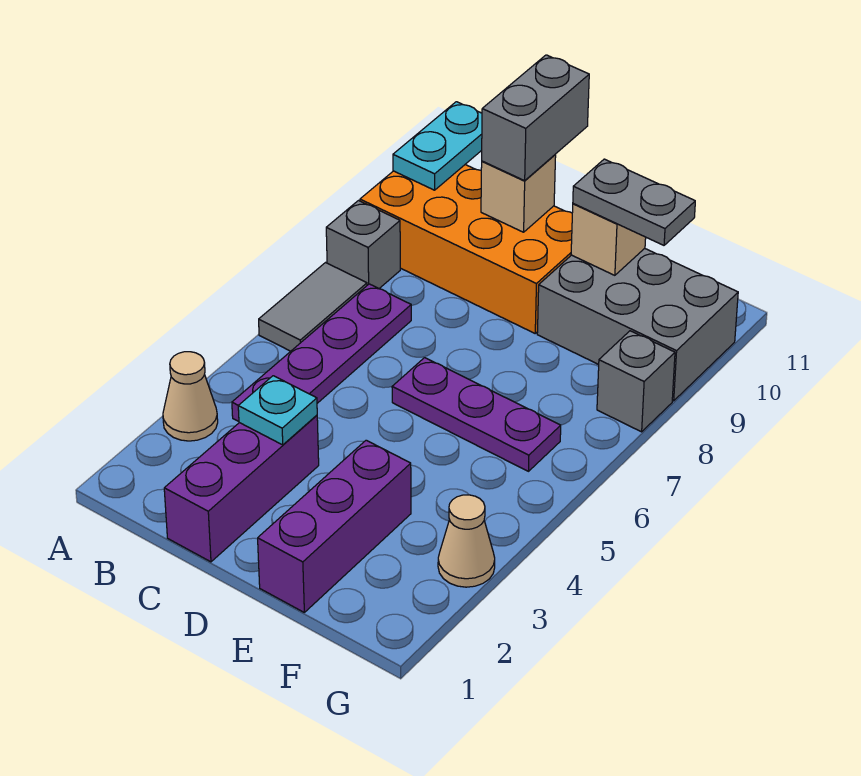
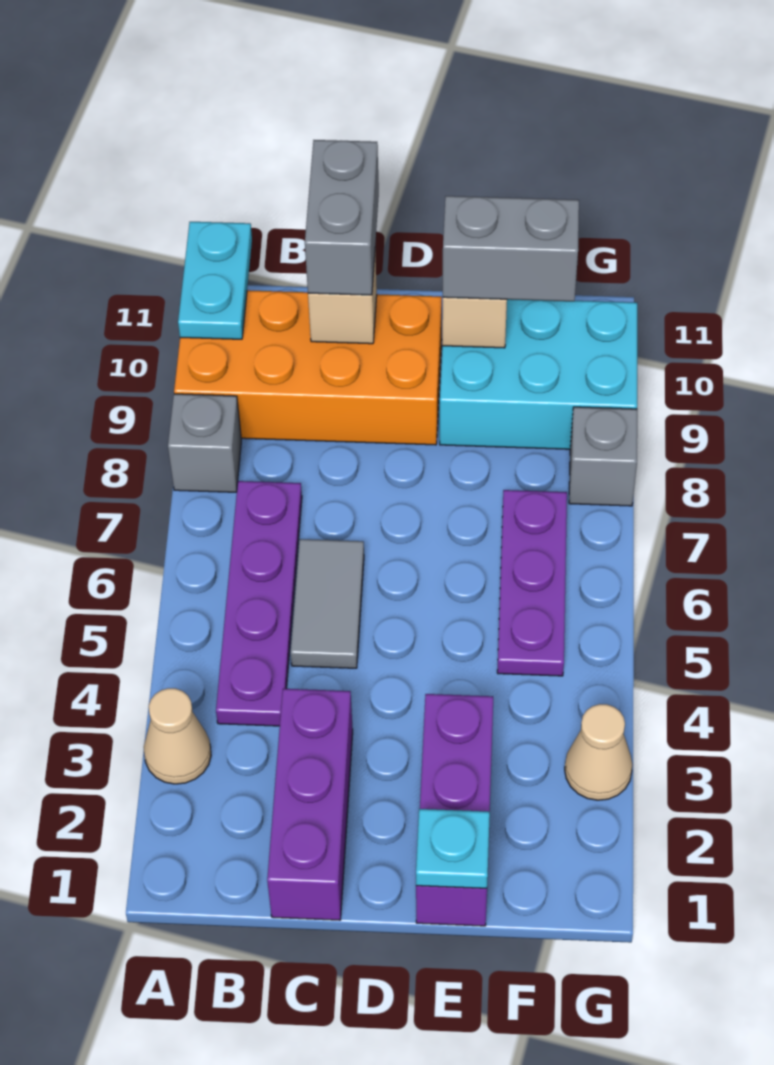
grey tile A6:A7 level 1 -> grey tile C5:C6 level 1
cyan plate C3 level 2 -> cyan plate E1 level 2
purple plate D6:F6 level 1 -> purple plate F5:F7 level 1
grey brick E9:G10 level 1 -> cyan brick E9:G10 level 1
grey plate E10:F10 level 3 -> grey brick E10:F10 level 3

